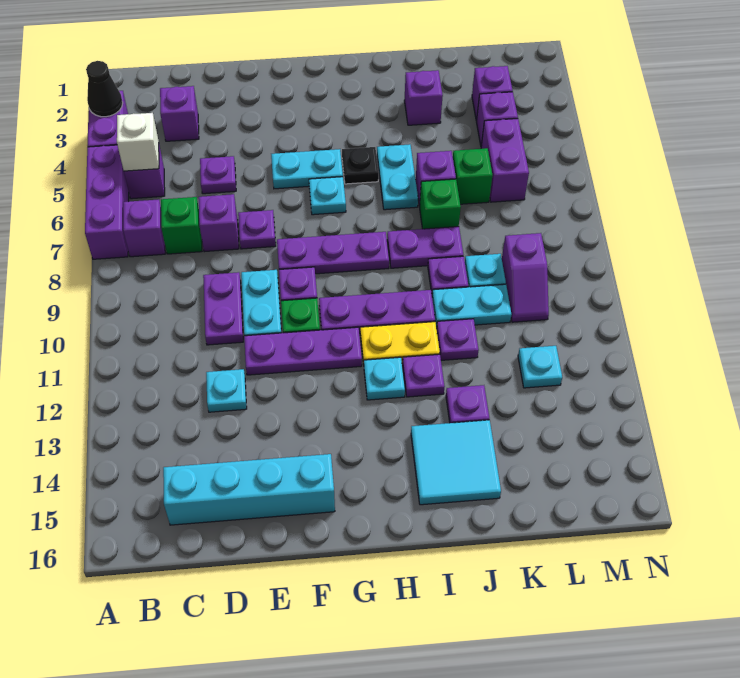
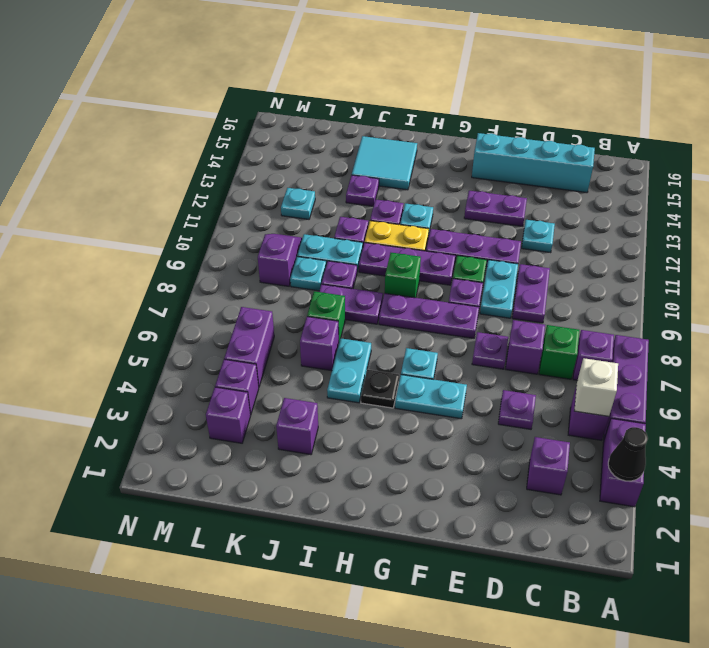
none -> purple plate E13:F13 level 1
green brick K6 level 1 -> green brick H9 level 1

